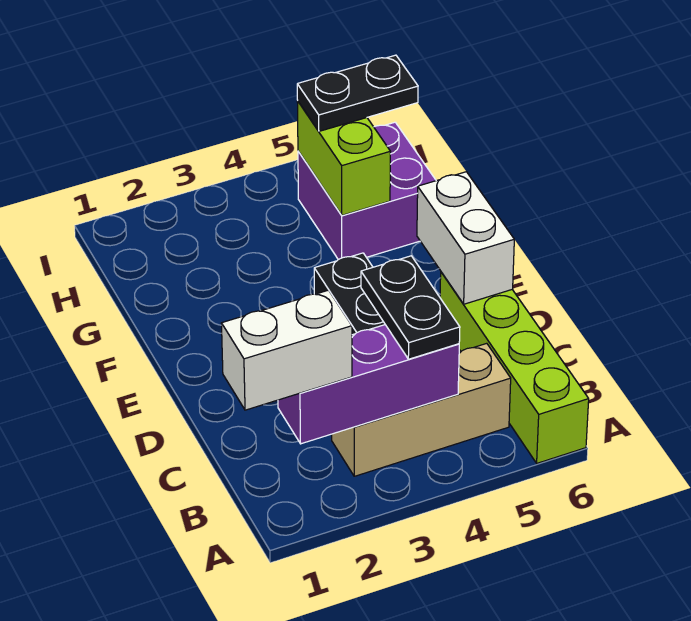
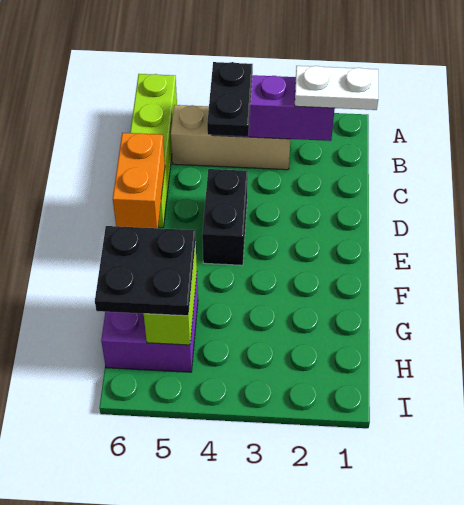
white brick B1:B2 level 3 -> white plate B1:B2 level 3
white brick D6:E6 level 2 -> orange brick D6:E6 level 2
black plate H5:H6 level 3 -> black plate G5:H6 level 3

